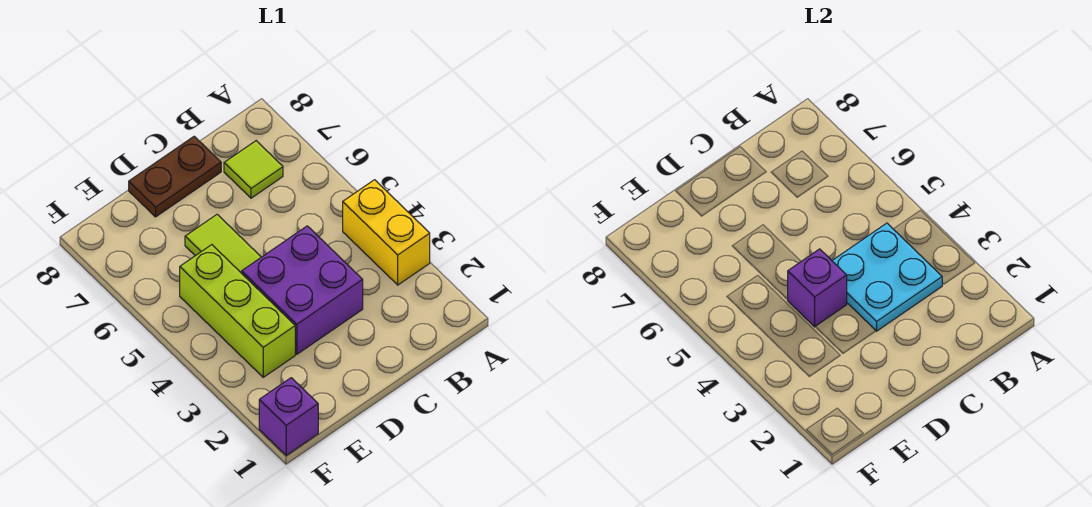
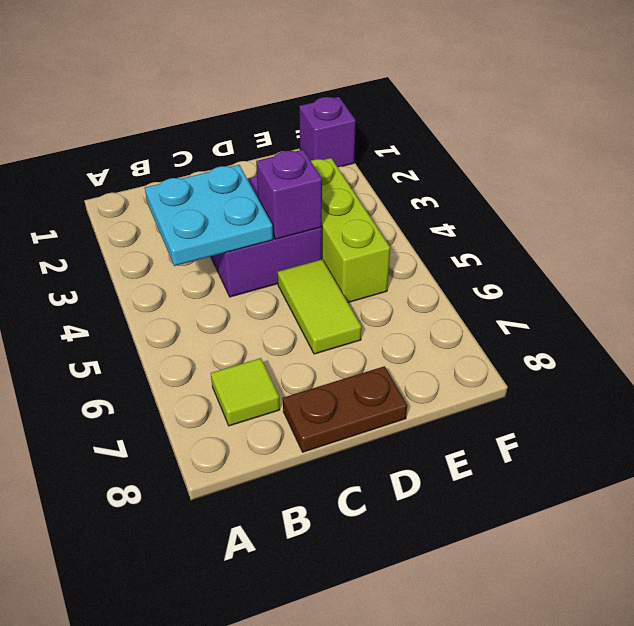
yellow brick A3:A4 level 1 -> none

